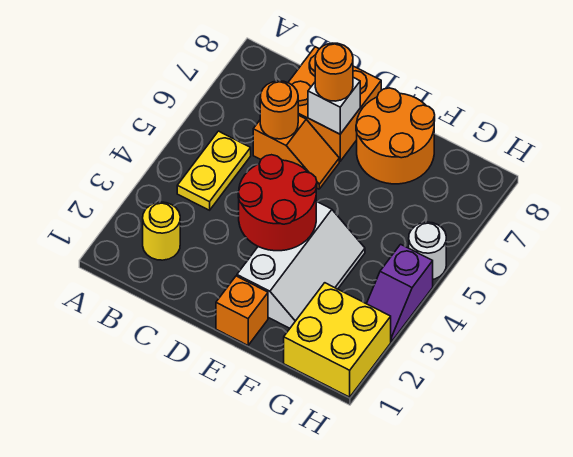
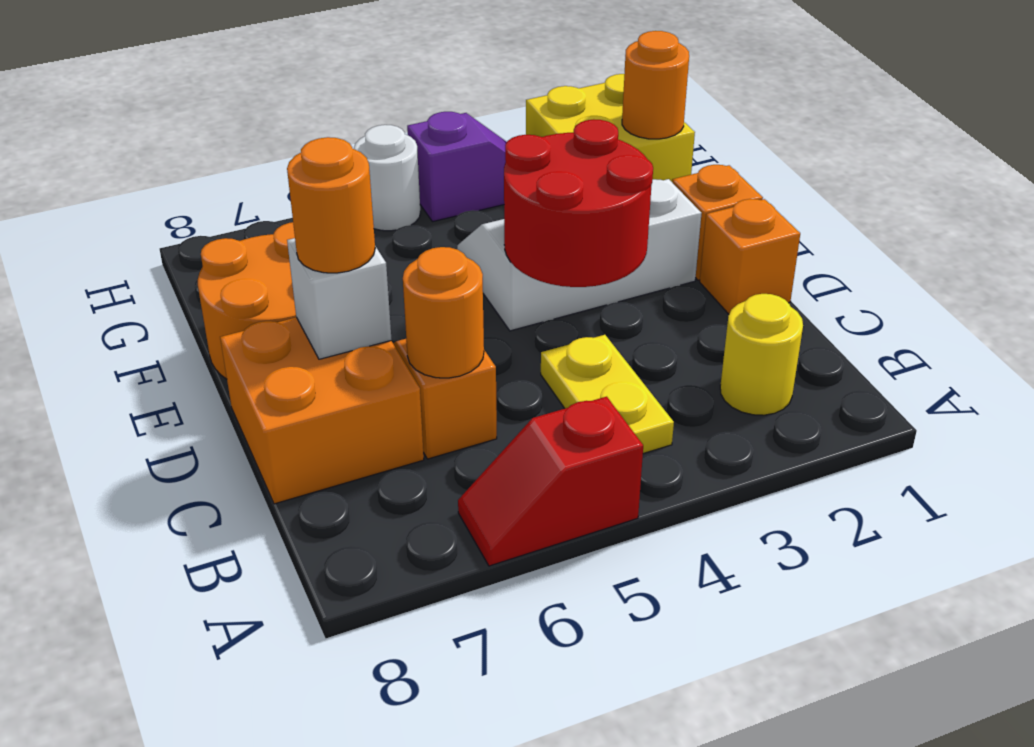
none -> red slope A5:A6 level 1 top 5
yellow plate B4:B5 level 1 -> yellow plate B4:C4 level 1
none -> orange brick D1 level 1
none -> orange round brick G1 level 2

